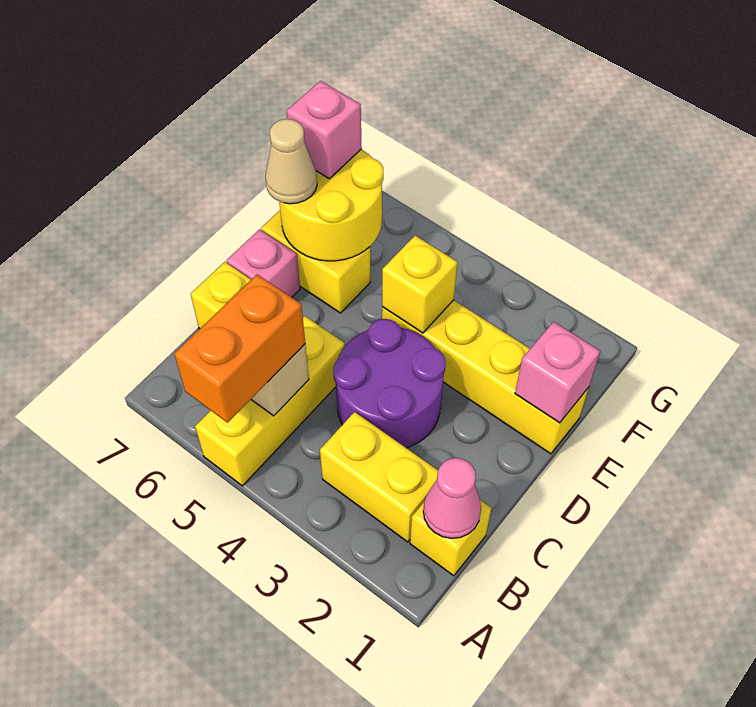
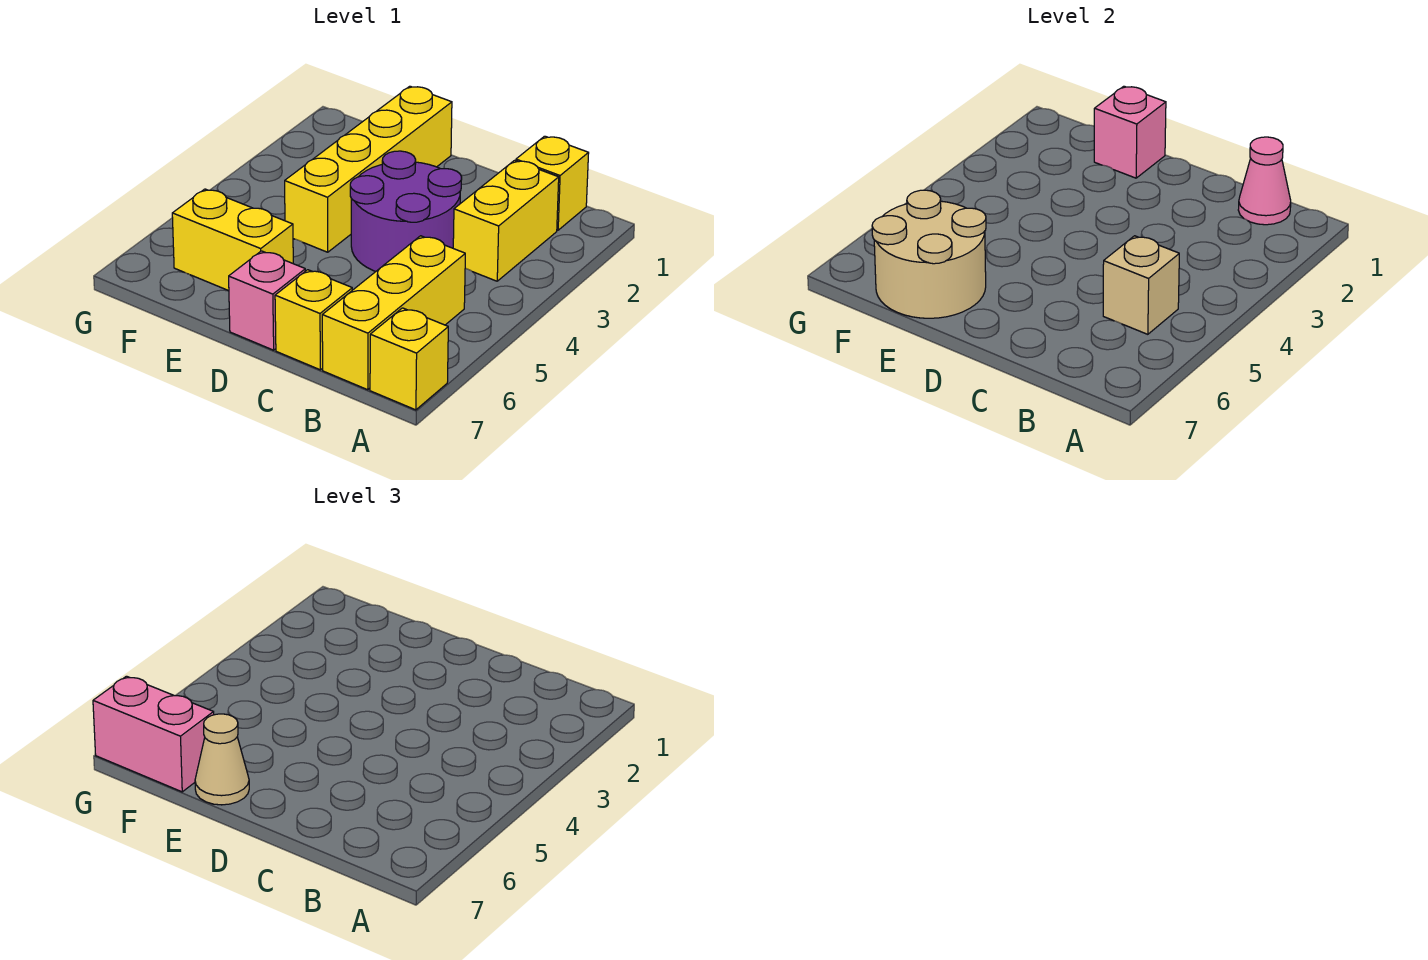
yellow brick A5:C5 level 1 -> yellow brick B5:B7 level 1
orange brick A5:B5 level 3 -> none
yellow brick E4 level 2 -> yellow brick A7 level 1
yellow brick E6:E7 level 1 -> yellow brick E6:F6 level 1
yellow round brick E6:F7 level 2 -> tan round brick E6:F7 level 2
pink brick F7 level 3 -> pink brick F7:G7 level 3

